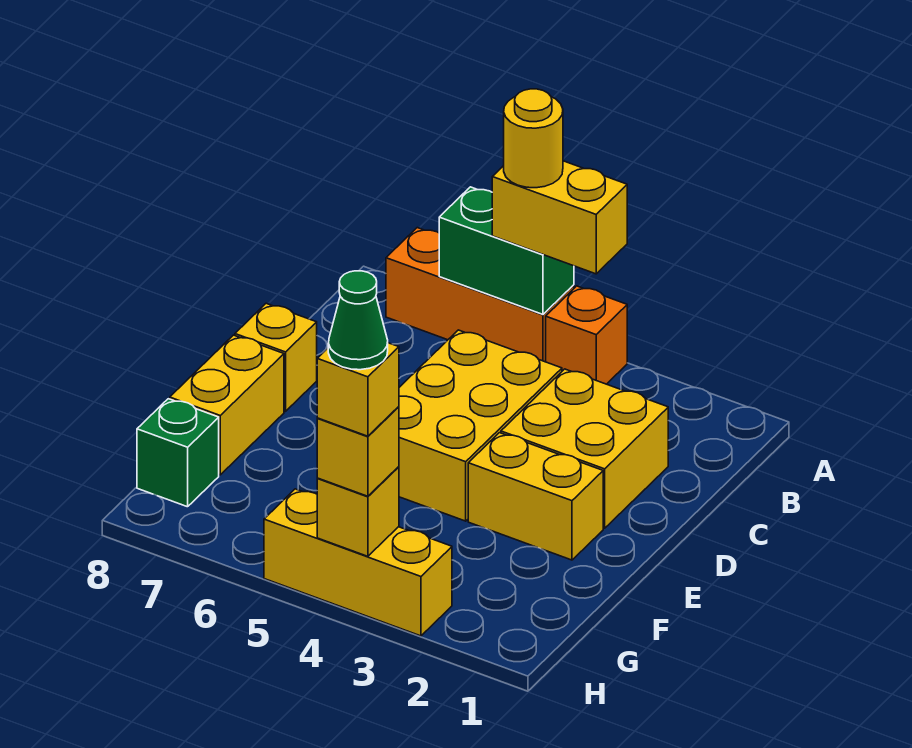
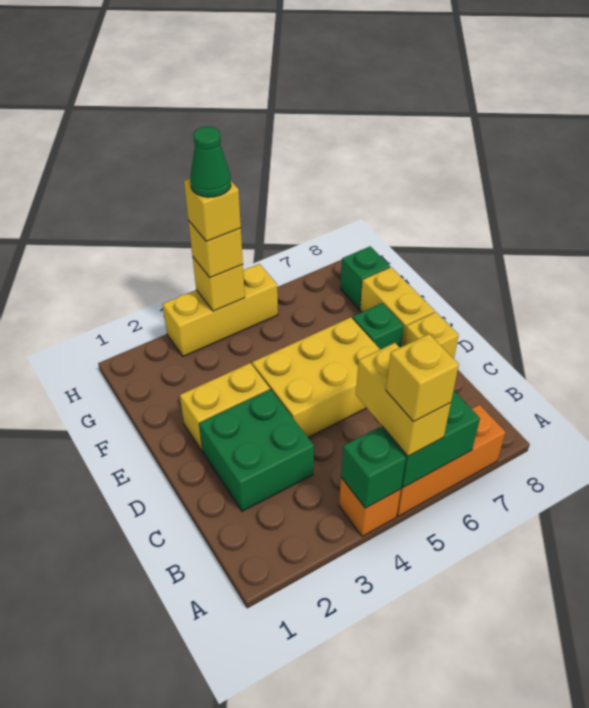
none -> green brick A4 level 2
yellow brick A4:A5 level 3 -> yellow brick A5:B5 level 3
yellow round brick A5 level 4 -> yellow brick A5 level 4
yellow brick C2:D3 level 1 -> green brick C2:D3 level 1
yellow brick C4:E5 level 1 -> yellow brick D4:E6 level 1
none -> green brick E7 level 1

